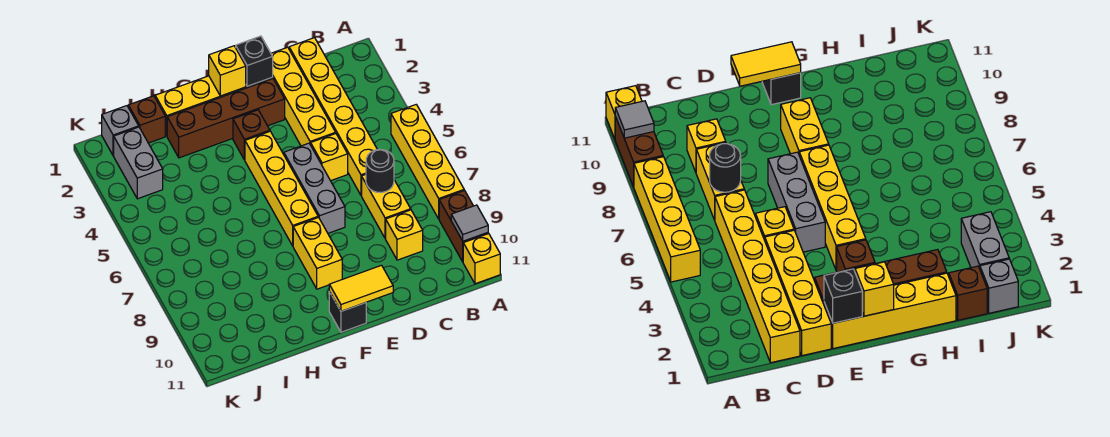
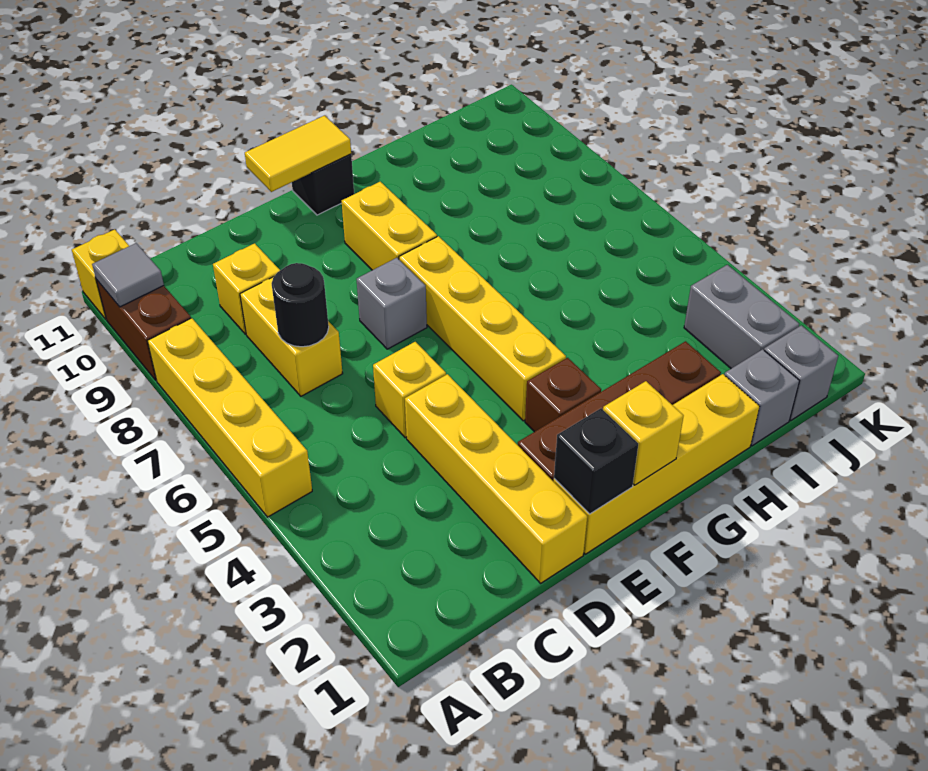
yellow brick C1:C6 level 1 -> none
grey brick E5:E7 level 1 -> grey brick E7 level 1
brown brick I1 level 1 -> grey brick I1 level 1

